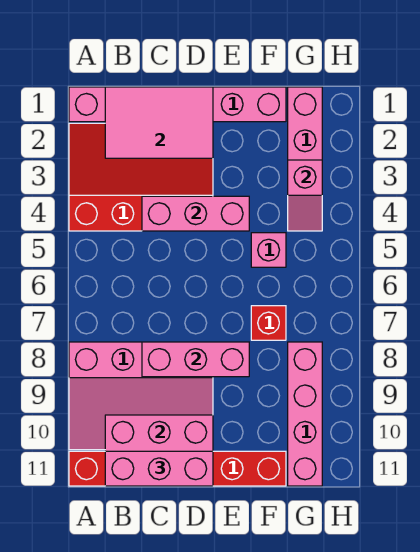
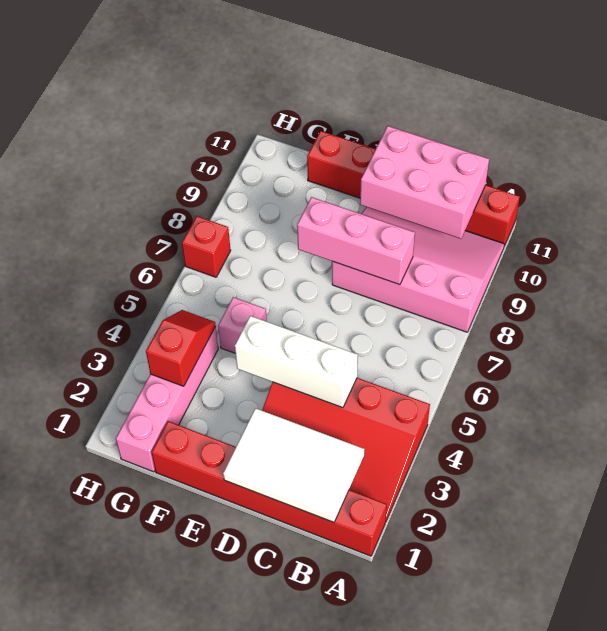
pink brick A1:F1 level 1 -> red brick A1:F1 level 1
pink tile B1:D2 level 2 -> white tile B1:D2 level 2
pink brick B11:D11 level 3 -> none
pink brick C4:E4 level 2 -> white brick C4:E4 level 2
red brick F7 level 1 -> red brick H7 level 1
pink slope G3:G4 level 2 top 3 -> red slope G3:G4 level 2 top 3
pink brick G8:G11 level 1 -> none

